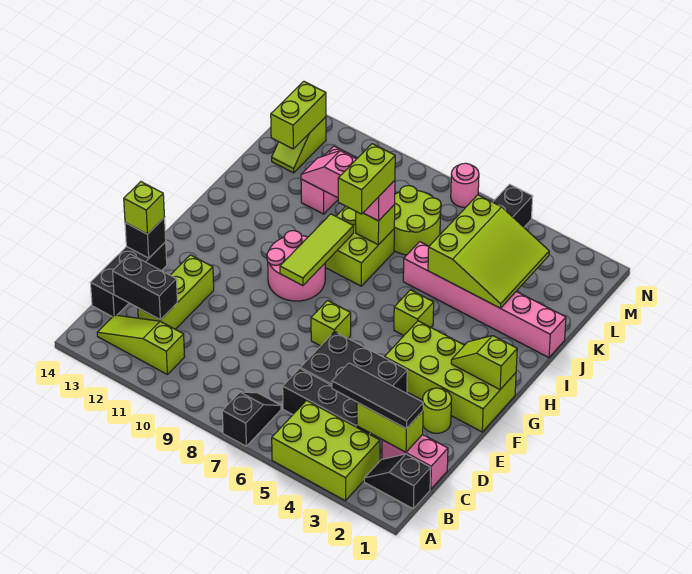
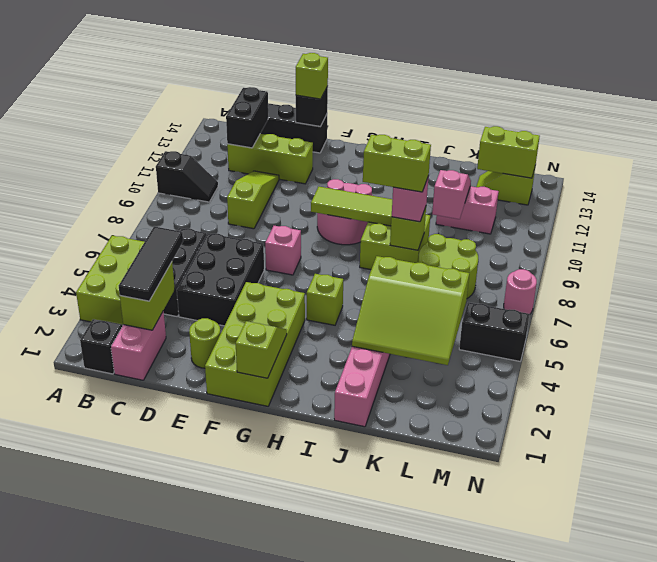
black slope A7:B7 level 1 top A -> black slope A10:B10 level 1 top A
lime slope B11:B13 level 1 top 11 -> lime slope D9:D11 level 1 top 9
lime brick F7 level 1 -> pink brick F7 level 1

